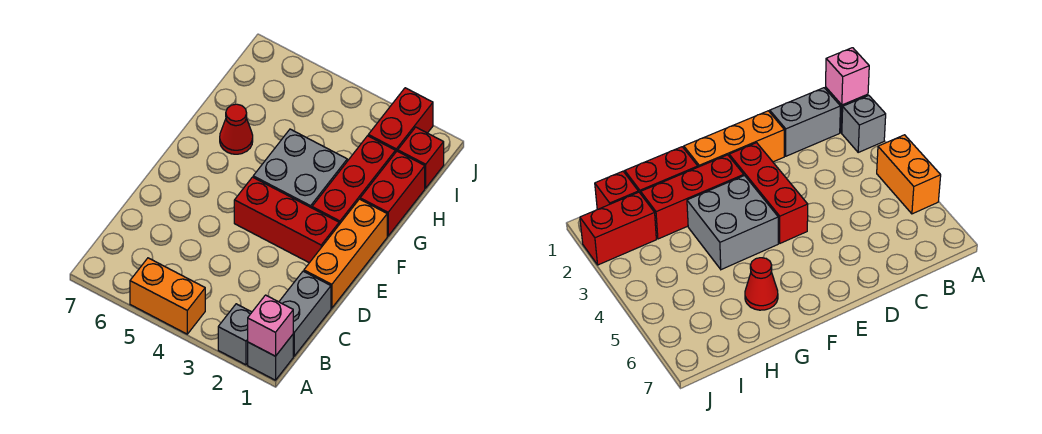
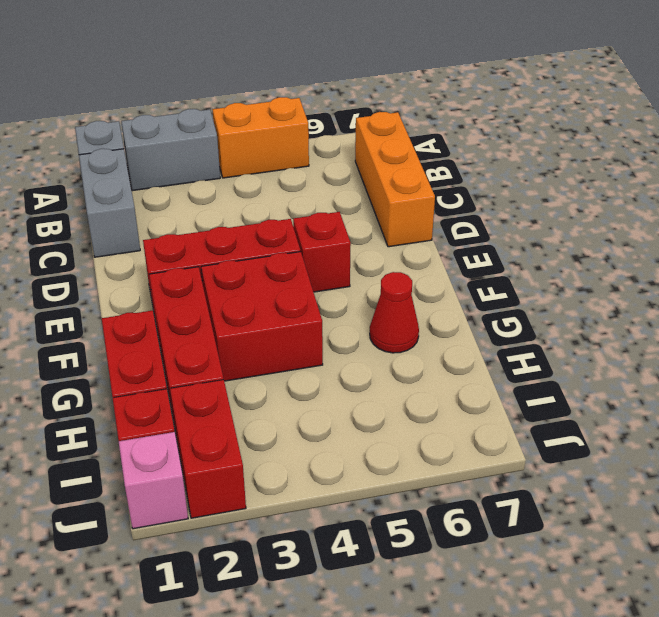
pink brick A1 level 2 -> pink brick J1 level 1
grey brick A2 level 1 -> grey brick A2:A3 level 1
orange brick D1:F1 level 1 -> orange brick B7:D7 level 1
none -> red brick E5 level 1
grey brick F3:G4 level 1 -> red brick F3:G4 level 1

